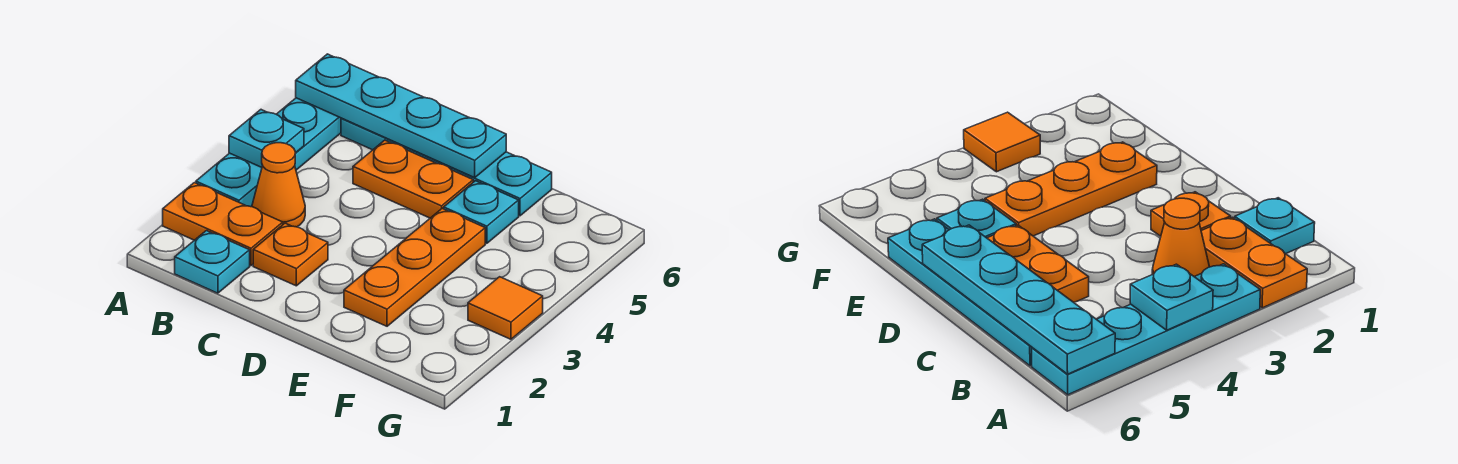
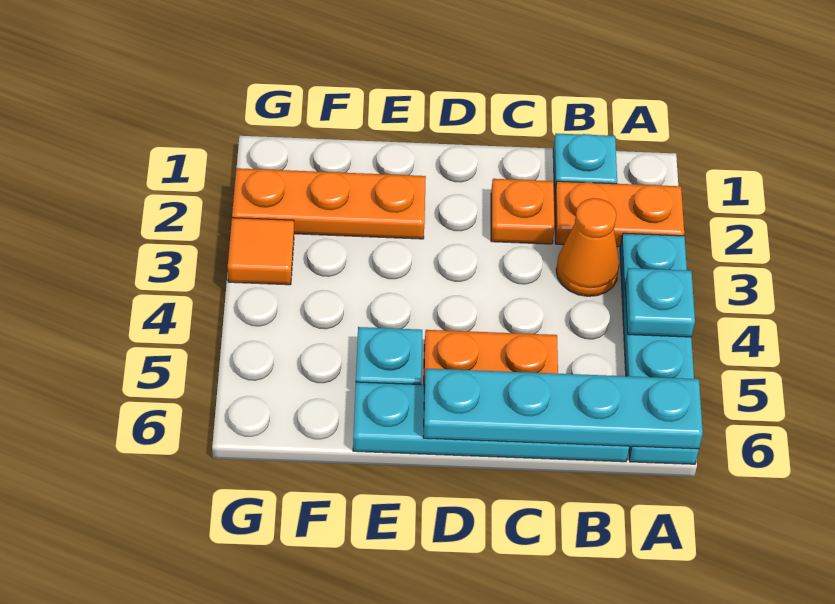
orange plate E2:E4 level 1 -> orange plate E2:G2 level 1

